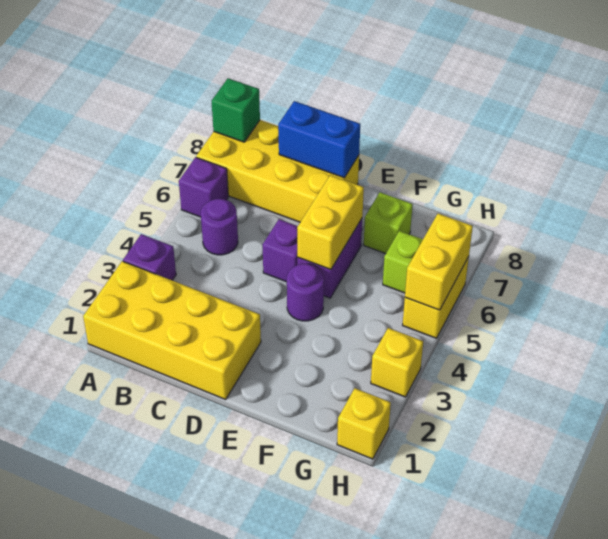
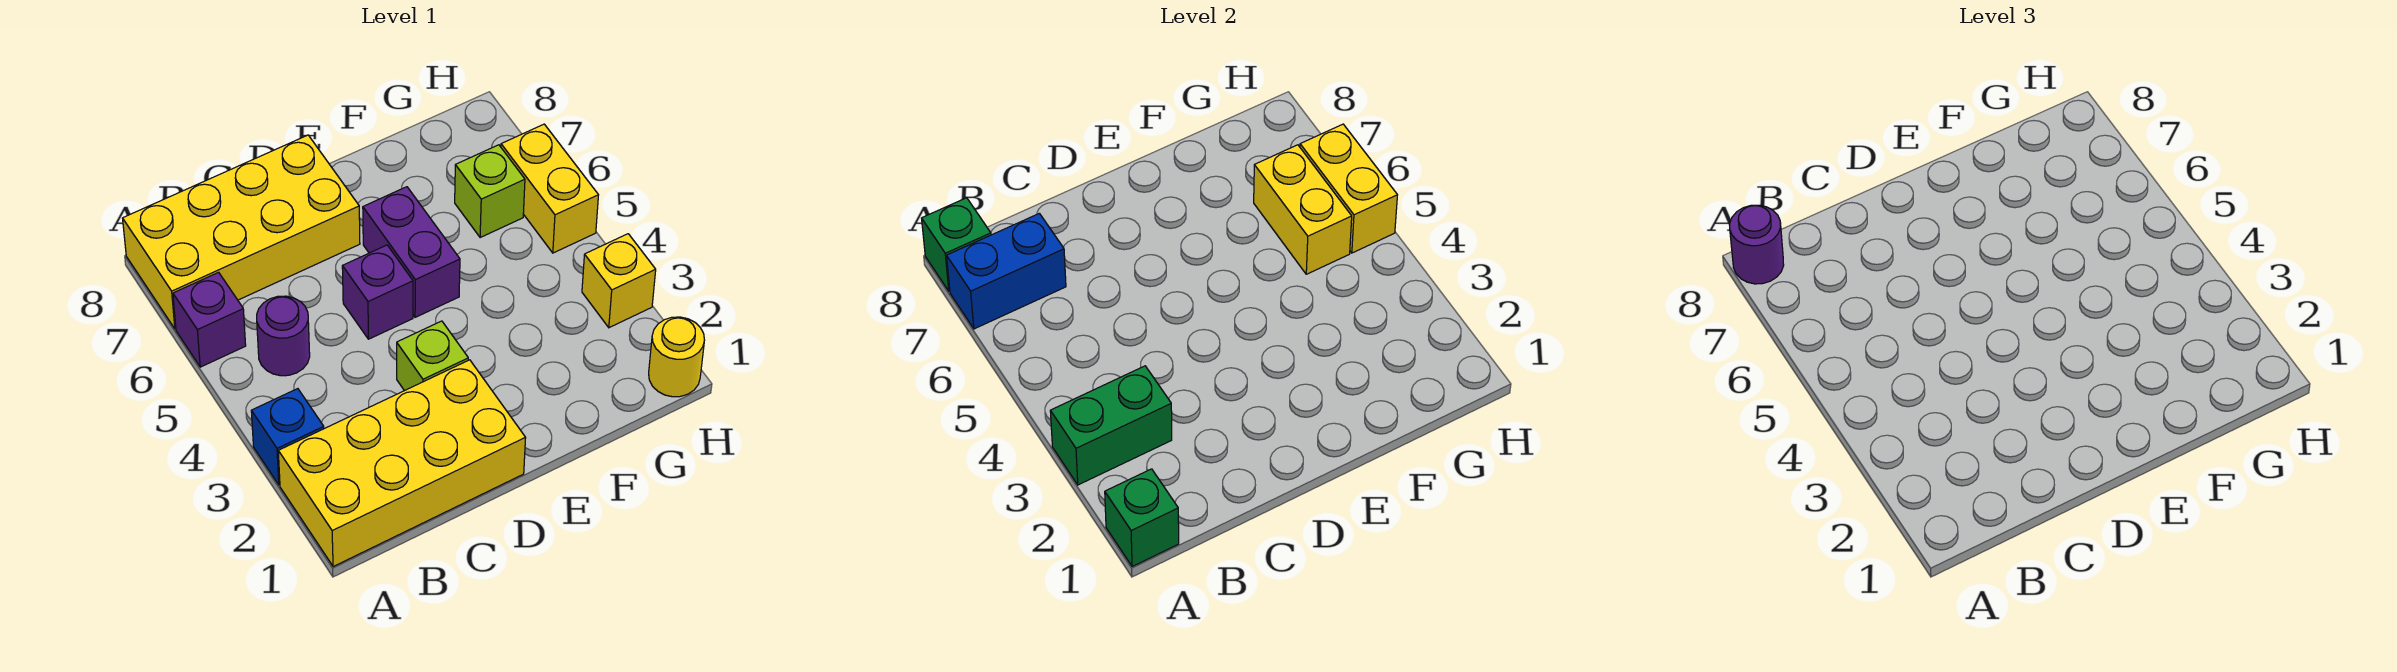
none -> green brick A1 level 2
purple brick A3 level 1 -> blue brick A3 level 1
none -> green brick A3:B3 level 2
blue brick C8:D8 level 2 -> blue brick A7:B7 level 2
purple round brick E4 level 1 -> purple round brick A8 level 3
yellow brick E5:E6 level 2 -> yellow brick G5:G6 level 2
lime brick F7 level 1 -> lime brick D3 level 1
yellow brick H1 level 1 -> yellow round brick H1 level 1

